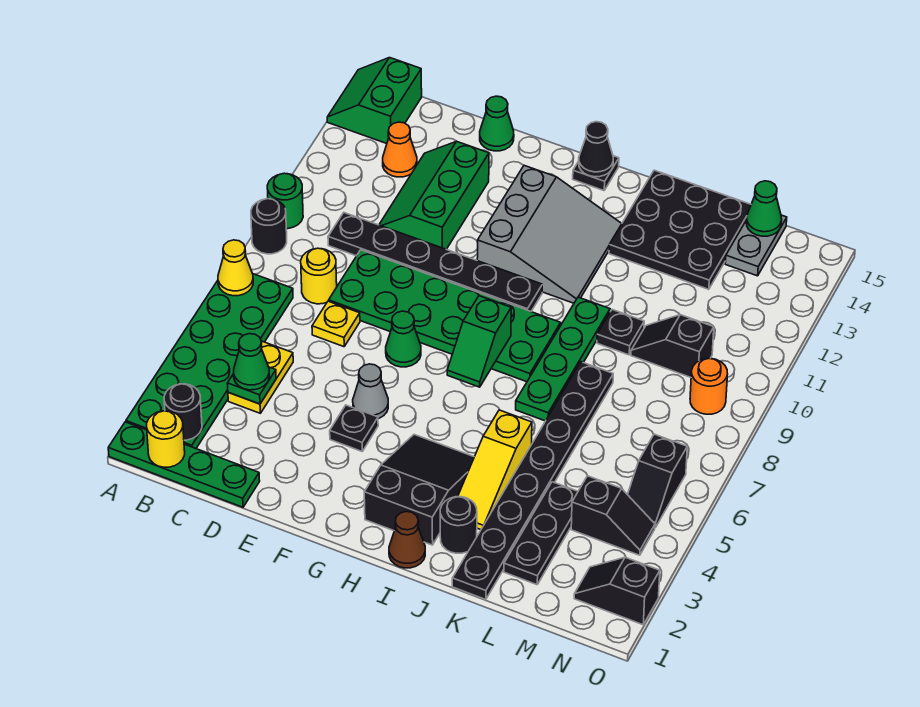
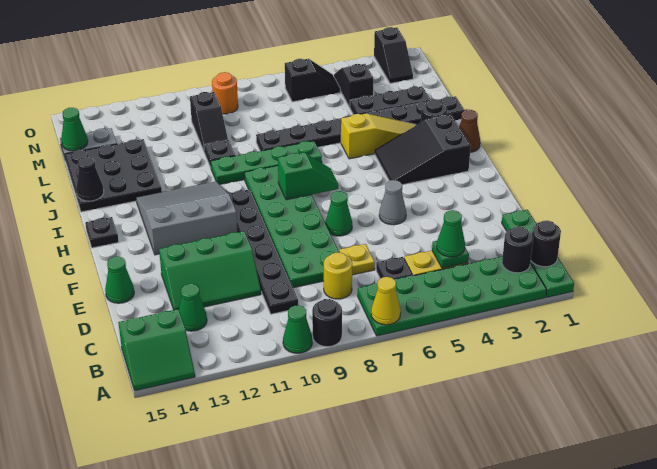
green round brick A10 level 1 -> green cone A10 level 1
yellow round brick B1 level 2 -> black round brick B1 level 2
orange cone C13 level 1 -> green cone C13 level 1
black plate F4 level 1 -> black plate C6 level 1
black cone H15 level 2 -> black cone J15 level 2

